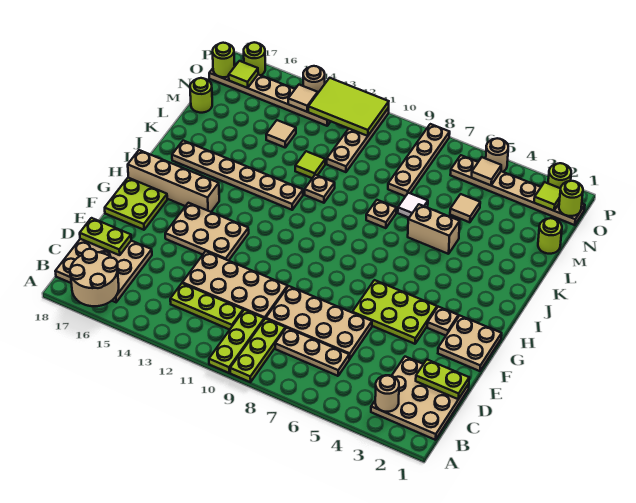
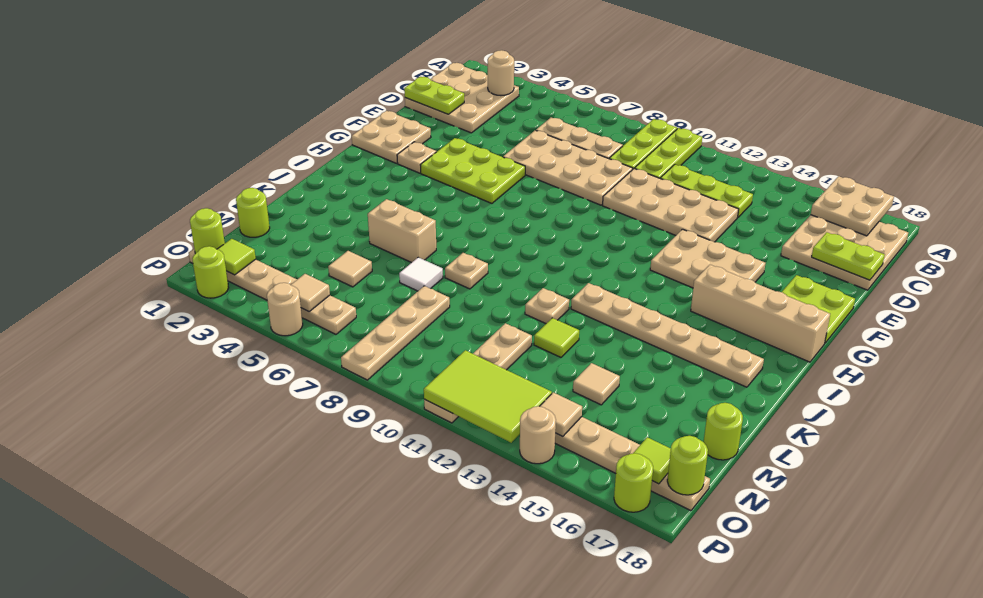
tan round brick A16:B17 level 2 -> tan plate A16:B17 level 2

